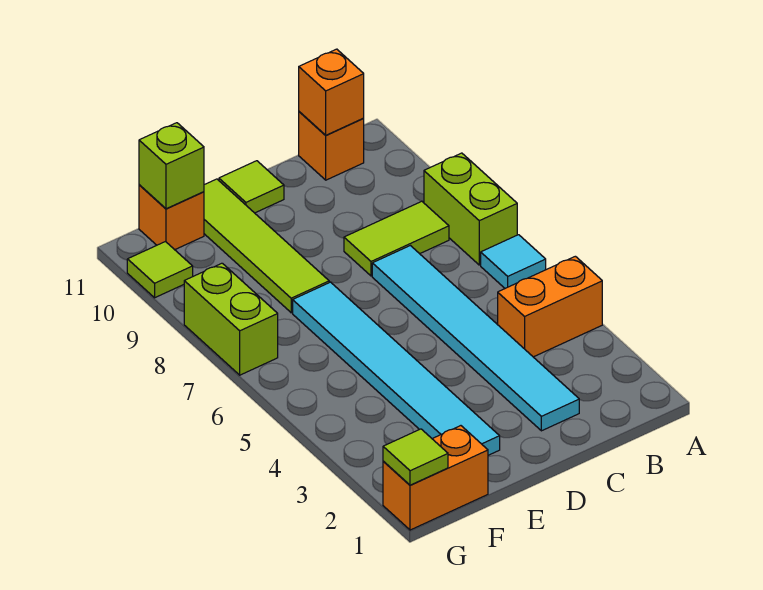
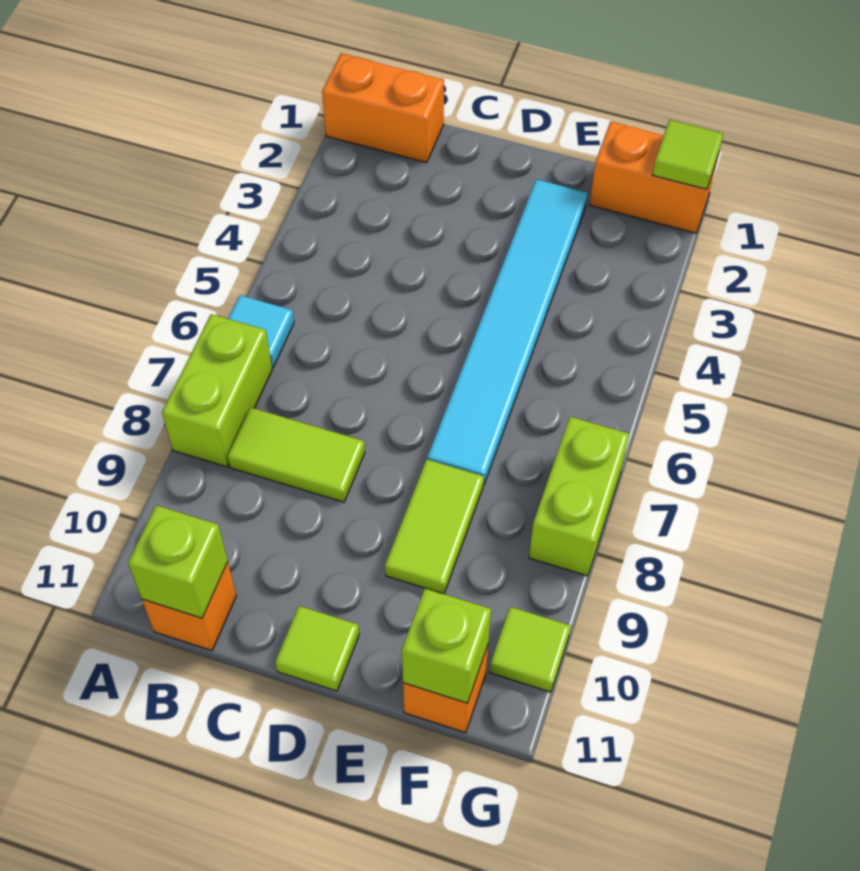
orange brick A4:B4 level 1 -> orange brick A1:B1 level 1
orange brick B11 level 2 -> lime brick B11 level 2
cyan tile C2:C7 level 1 -> none
lime tile E8:E11 level 1 -> lime tile E8:E9 level 1

